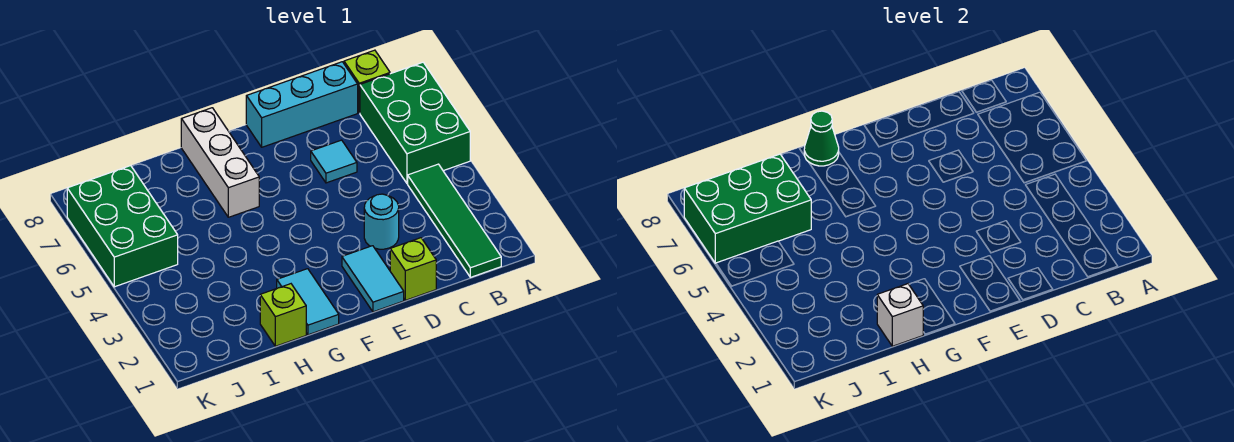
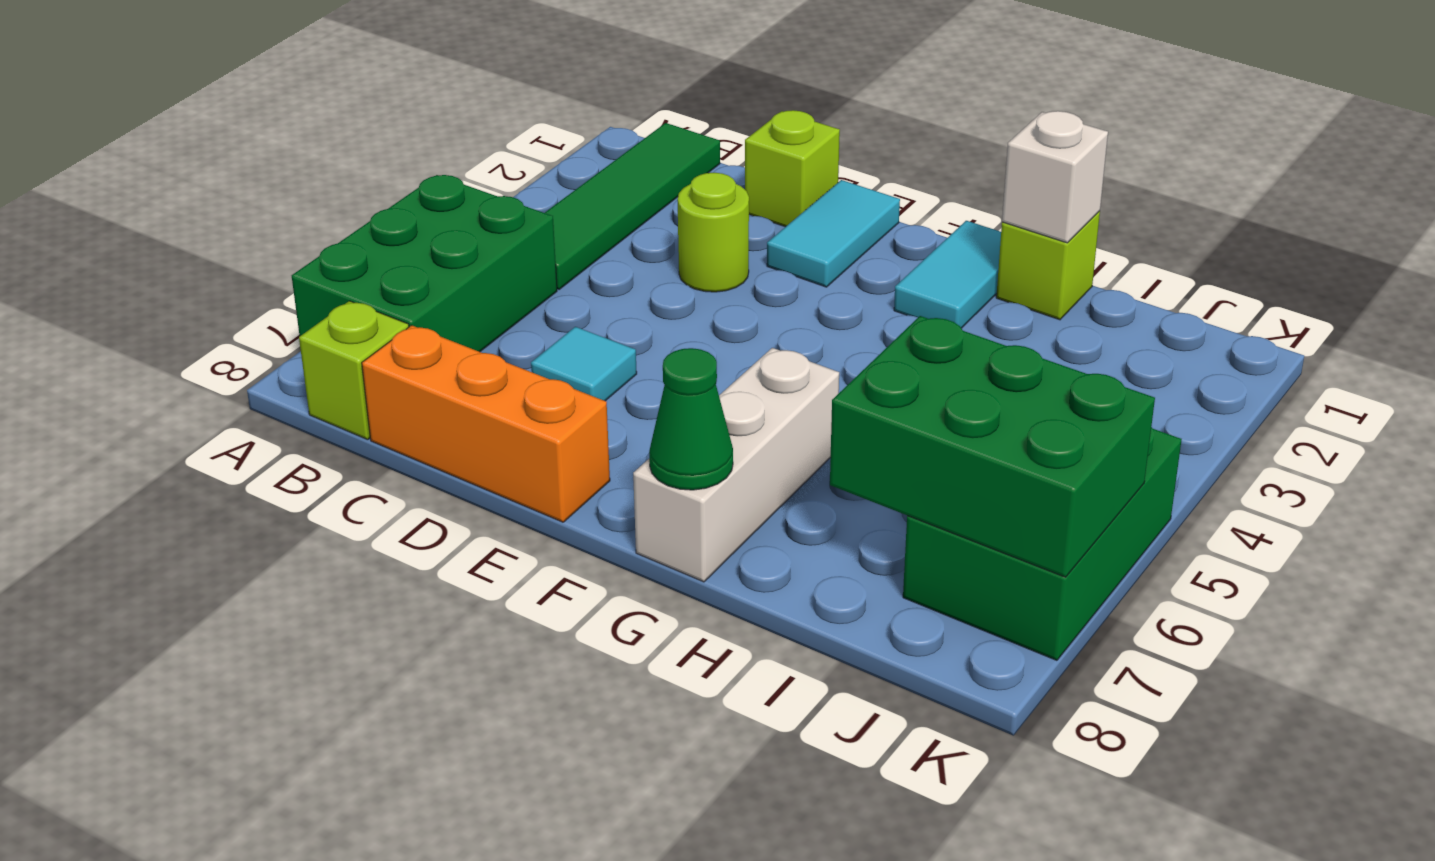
cyan brick C8:E8 level 1 -> orange brick C8:E8 level 1
cyan round brick D3 level 1 -> lime round brick D3 level 1

